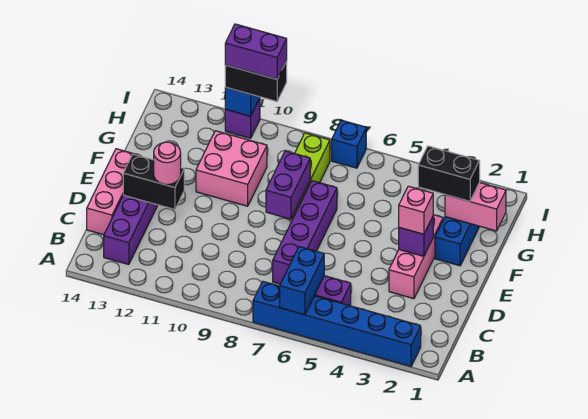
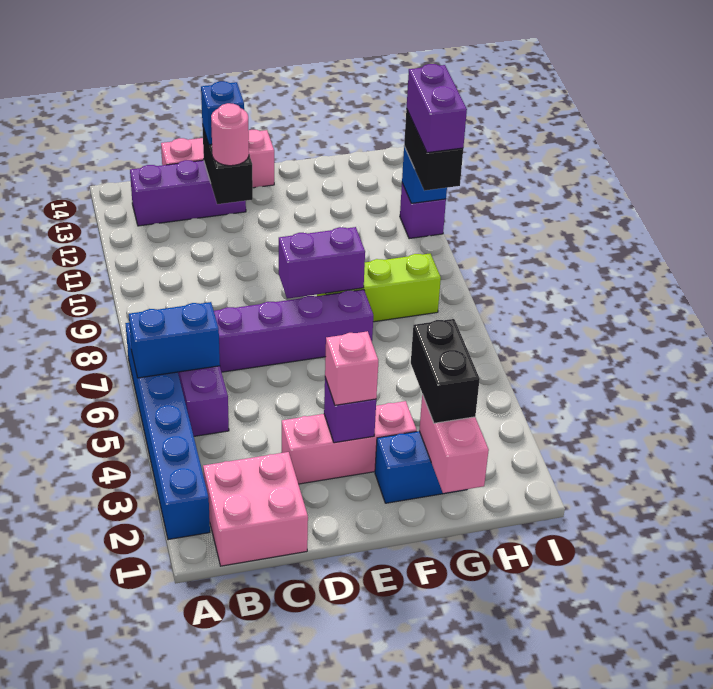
pink brick F10:G11 level 1 -> pink brick B1:C2 level 1
blue brick I7 level 1 -> blue brick D13 level 3

